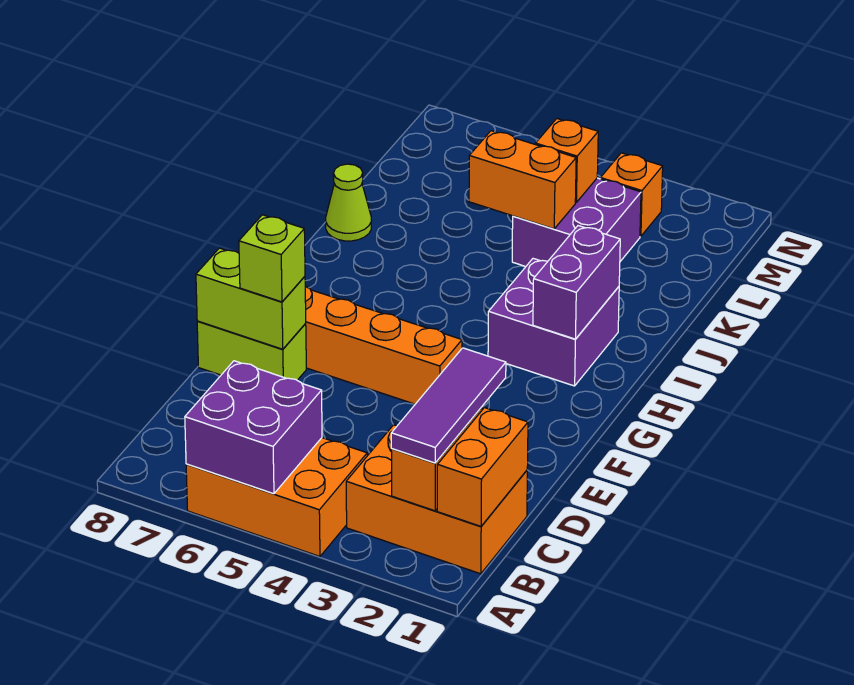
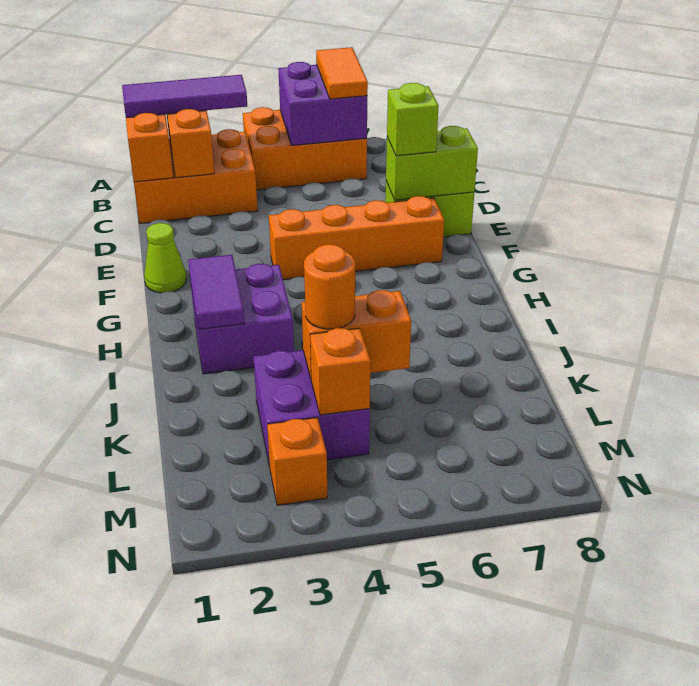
none -> orange tile A6:B6 level 3
purple tile B2:D2 level 3 -> purple tile B1:B3 level 3
purple brick H2:I2 level 2 -> purple tile H2:I2 level 2
lime cone J8 level 1 -> lime cone F1 level 1
none -> orange round brick K4 level 3

